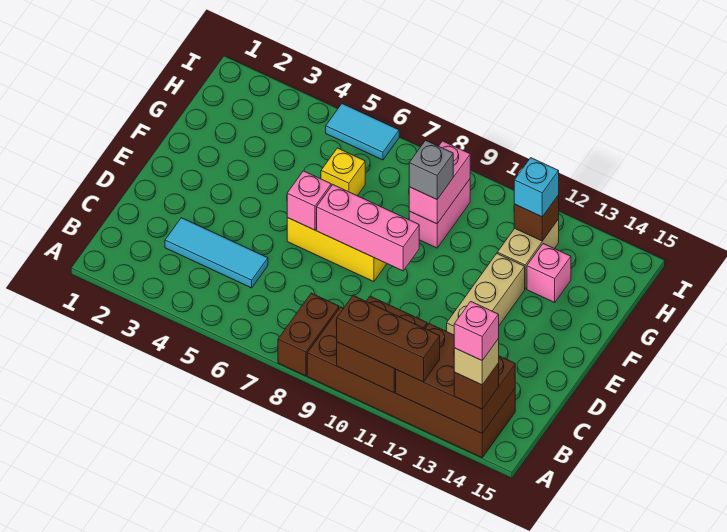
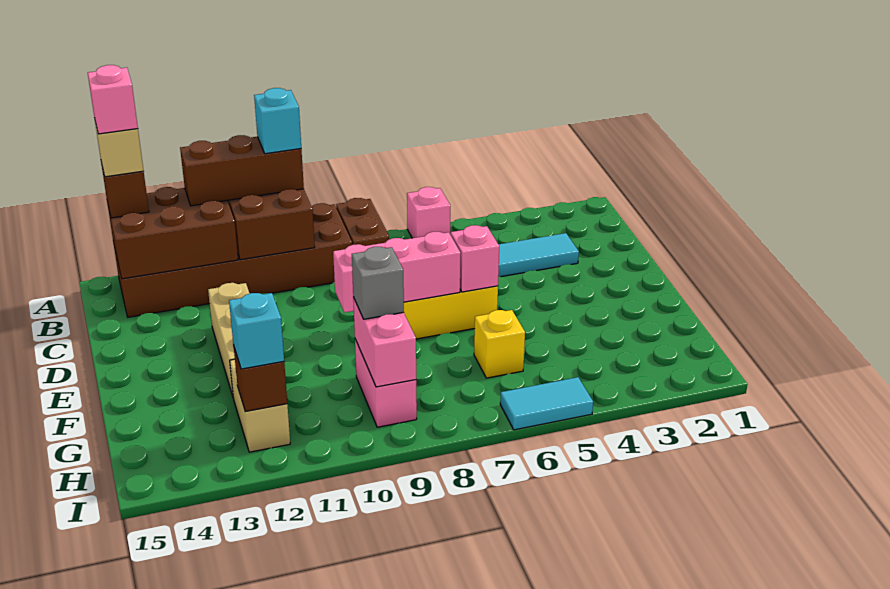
none -> cyan brick A10 level 4
pink brick G13 level 1 -> pink brick A6 level 1

